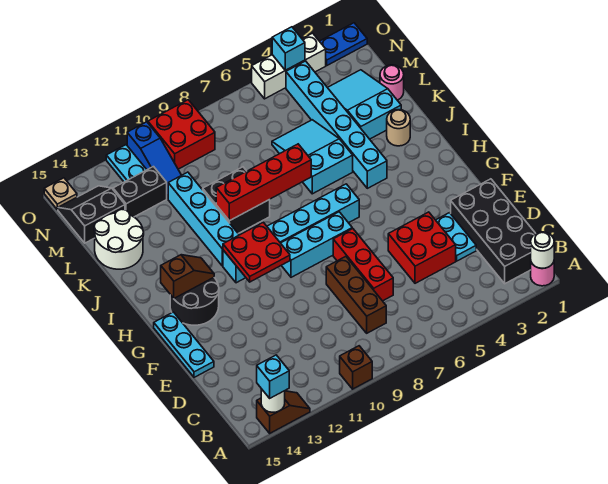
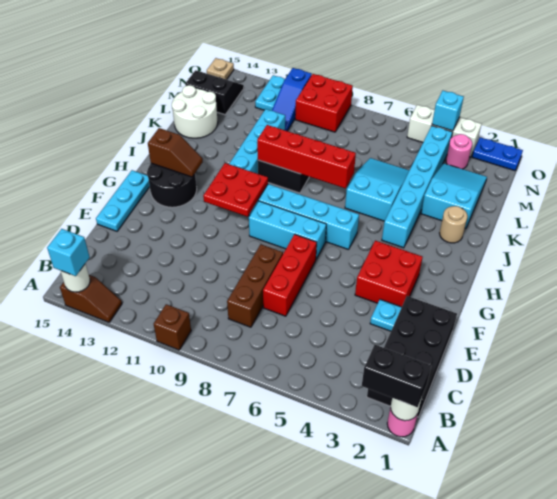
cyan plate D3:E3 level 1 -> cyan plate E3 level 1
red brick D4:E5 level 1 -> red brick F3:G4 level 1
pink round brick L1 level 1 -> pink round brick N3 level 1
black brick M12:M13 level 1 -> black brick A1:A2 level 3

